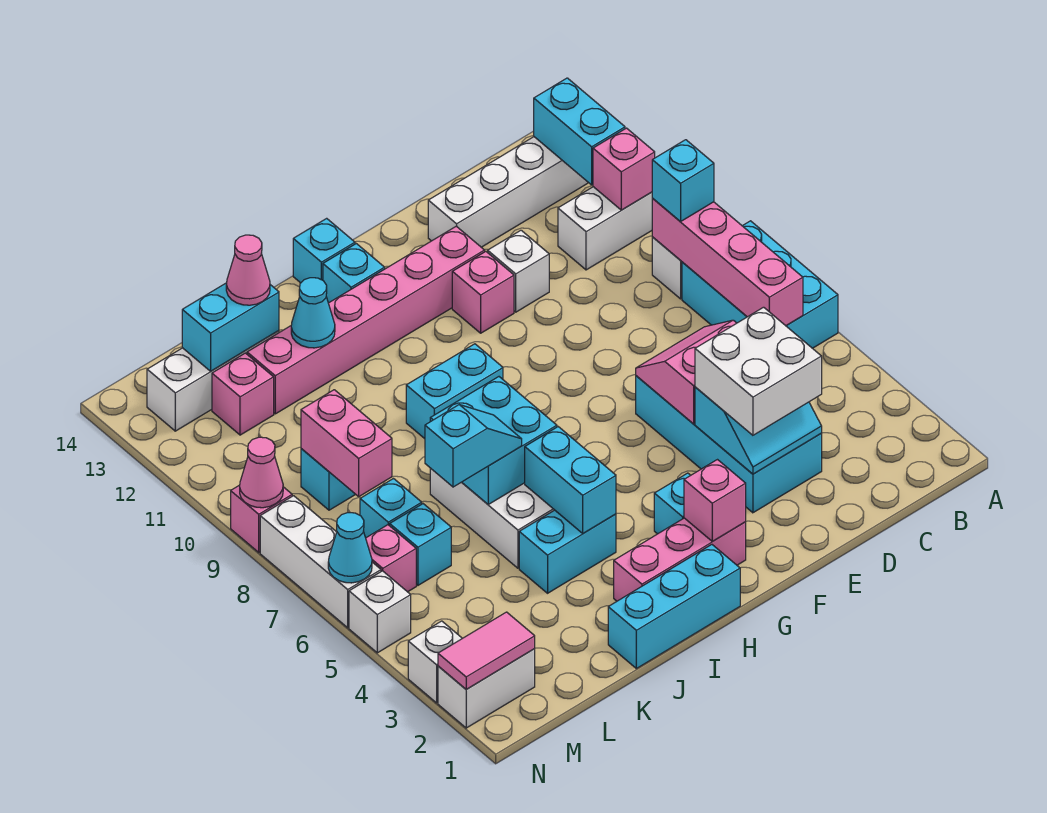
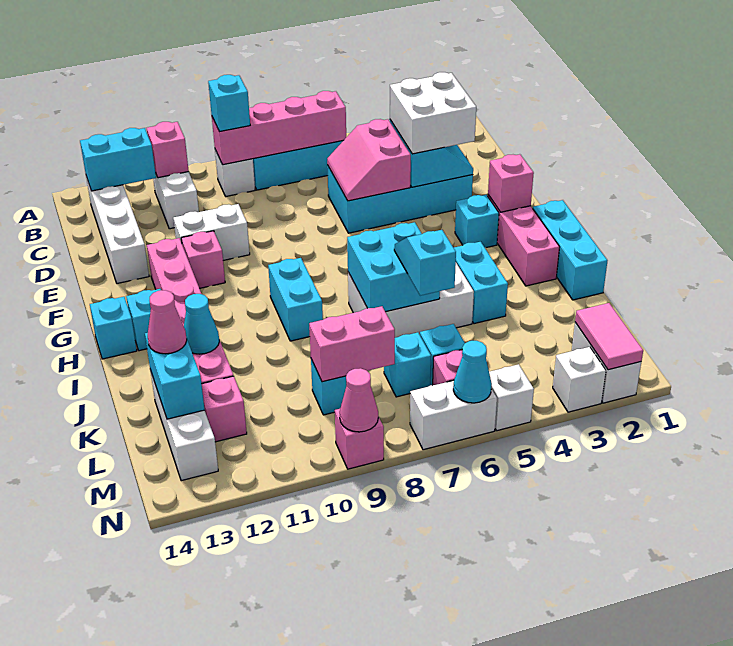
white brick E11 level 1 -> white brick E10:E11 level 1
cyan brick I4:I5 level 2 -> none
white brick N6:N8 level 1 -> white brick N6:N7 level 1

